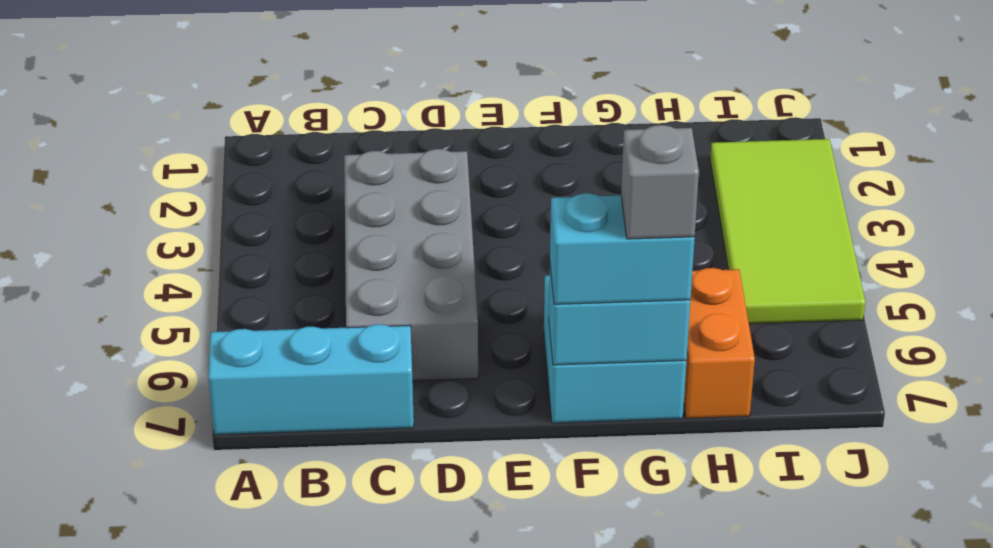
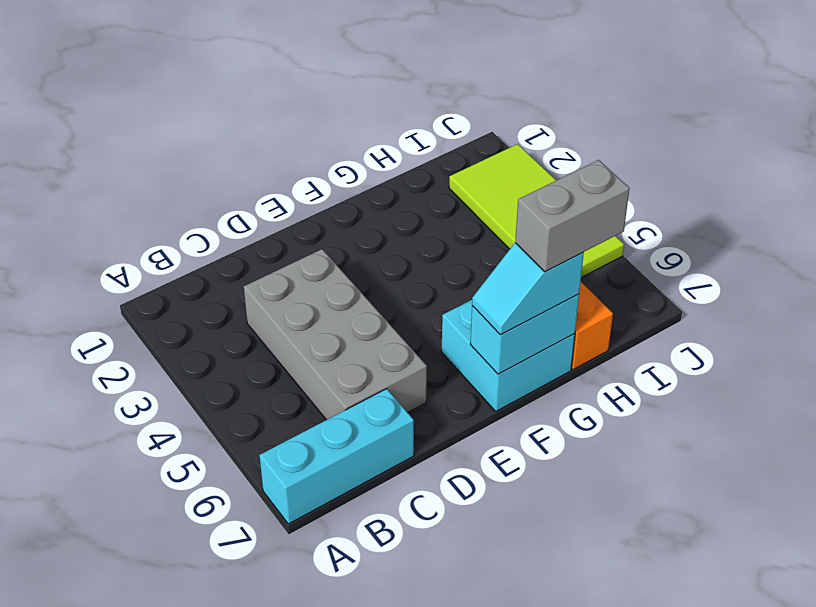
cyan brick F7:G7 level 3 -> cyan slope F7:G7 level 3 top G
grey brick G7 level 4 -> grey brick G7:H7 level 4

